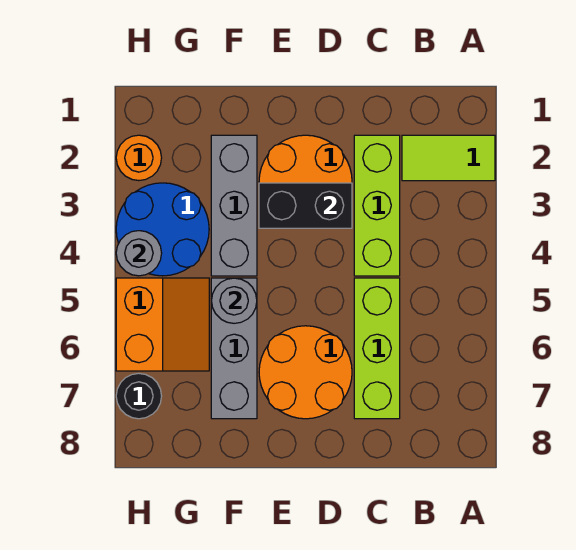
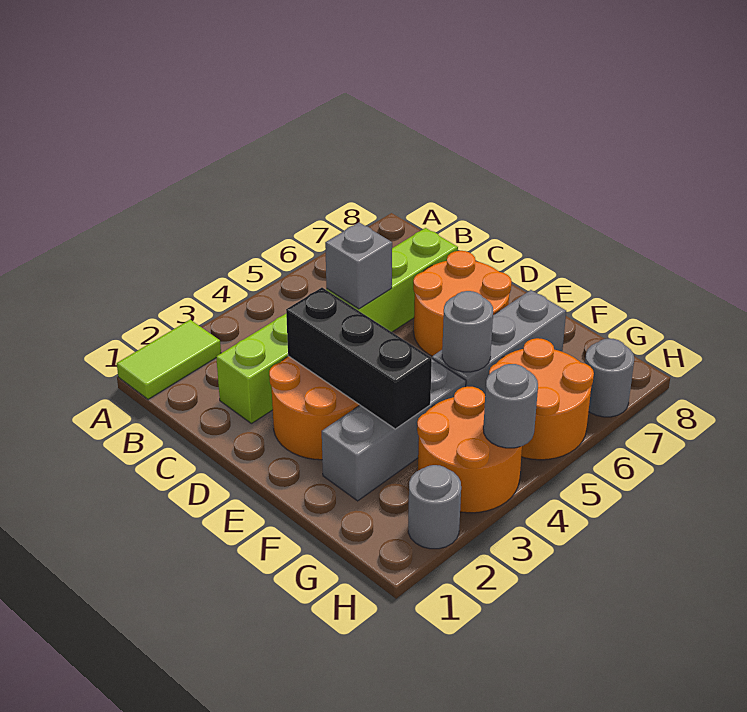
lime tile A2:B2 level 1 -> lime tile A1:A2 level 1
none -> grey brick C5 level 2
black brick D3:E3 level 2 -> black brick D3:F3 level 2
blue round brick G3:H4 level 1 -> orange round brick G3:H4 level 1
orange slope G5:H6 level 1 top H -> orange round brick G5:H6 level 1
orange round brick H2 level 1 -> grey round brick H2 level 1
black round brick H7 level 1 -> grey round brick H7 level 1

